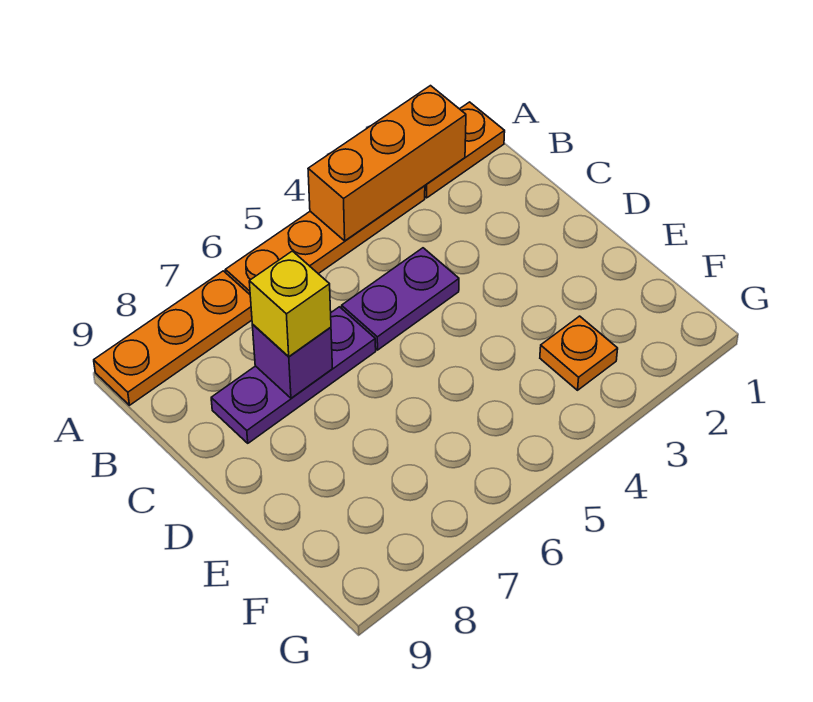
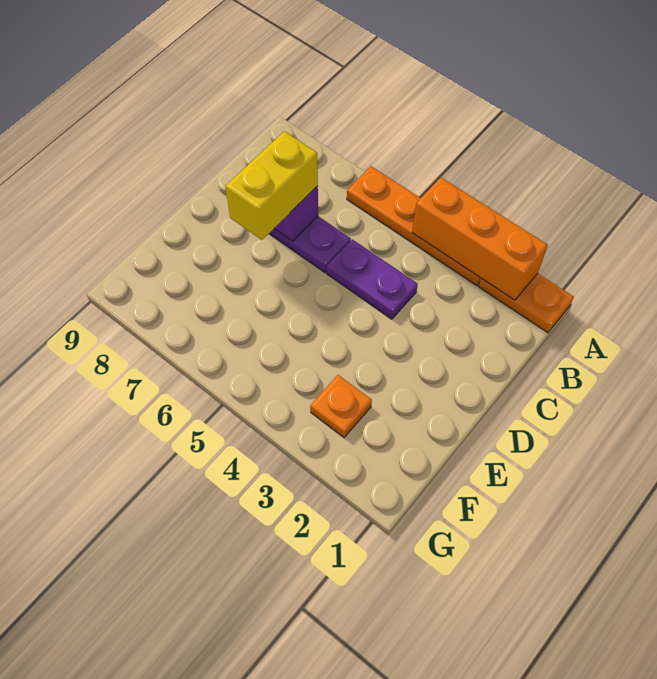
orange plate A7:A9 level 1 -> none
yellow brick C7 level 3 -> yellow brick C7:D7 level 3

